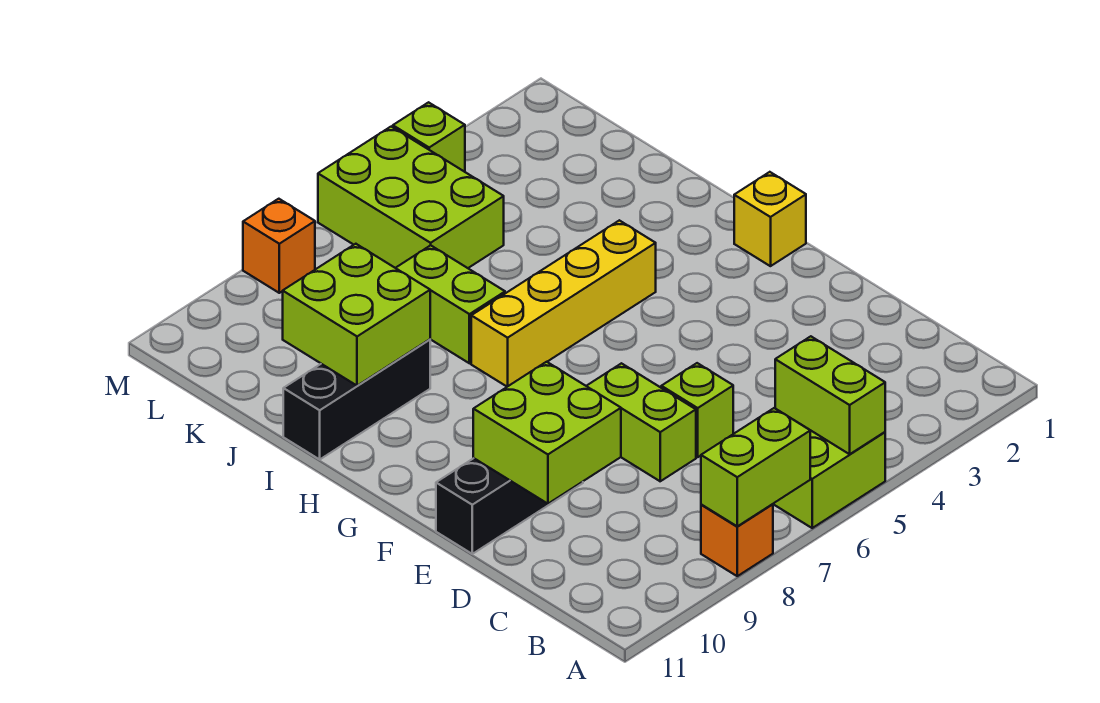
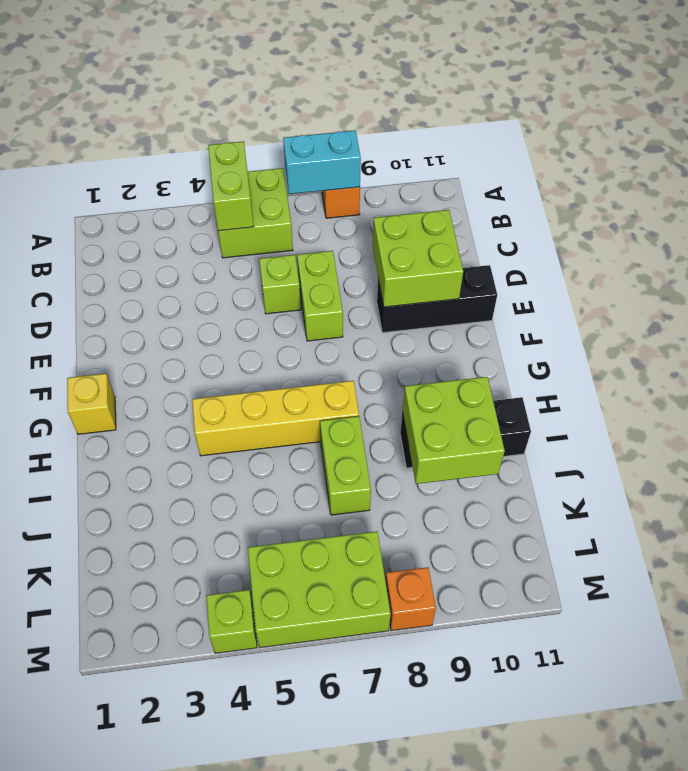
lime brick A7:A8 level 2 -> cyan brick A7:A8 level 2
lime brick K5:M6 level 1 -> lime brick L5:M7 level 1

